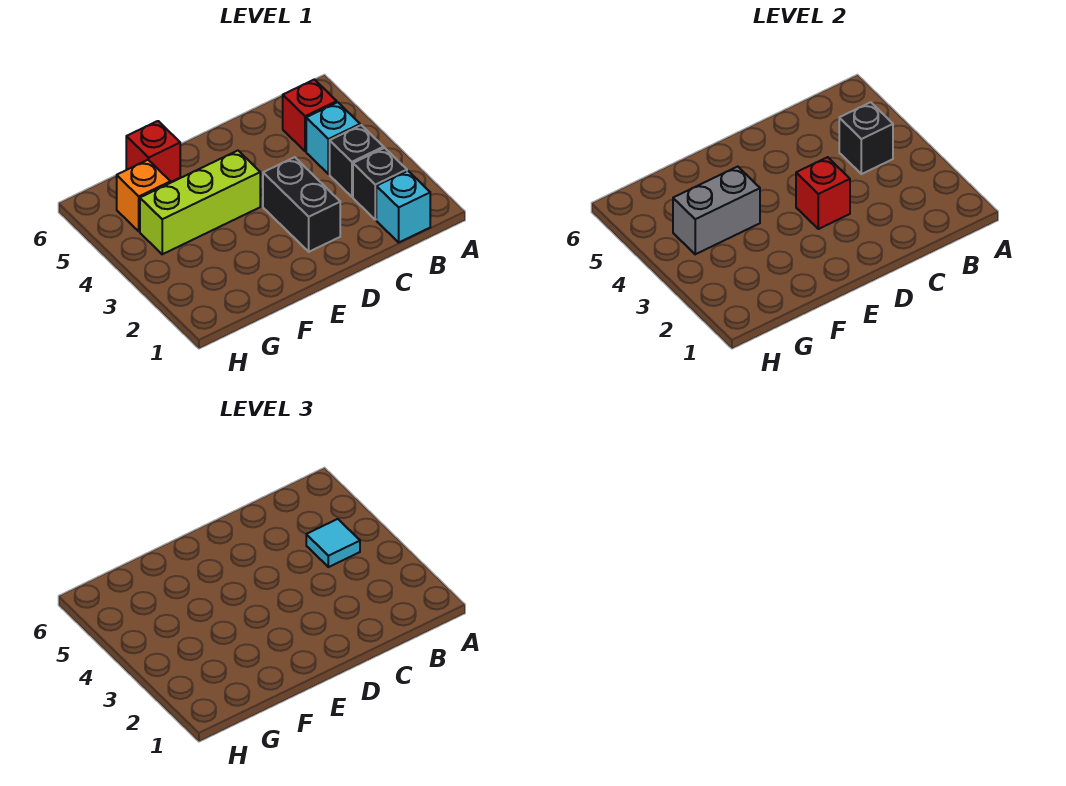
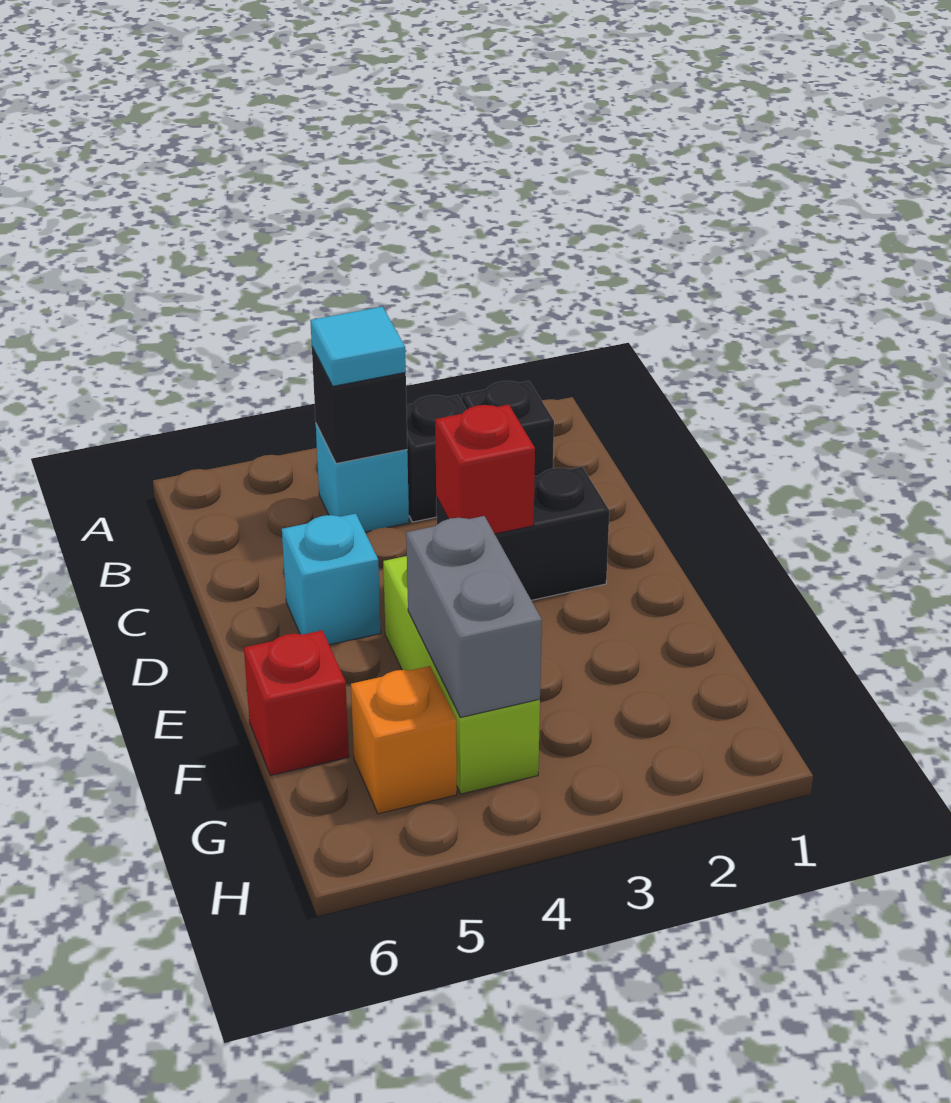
cyan brick B1 level 1 -> cyan brick D5 level 1
red brick B5 level 1 -> none

